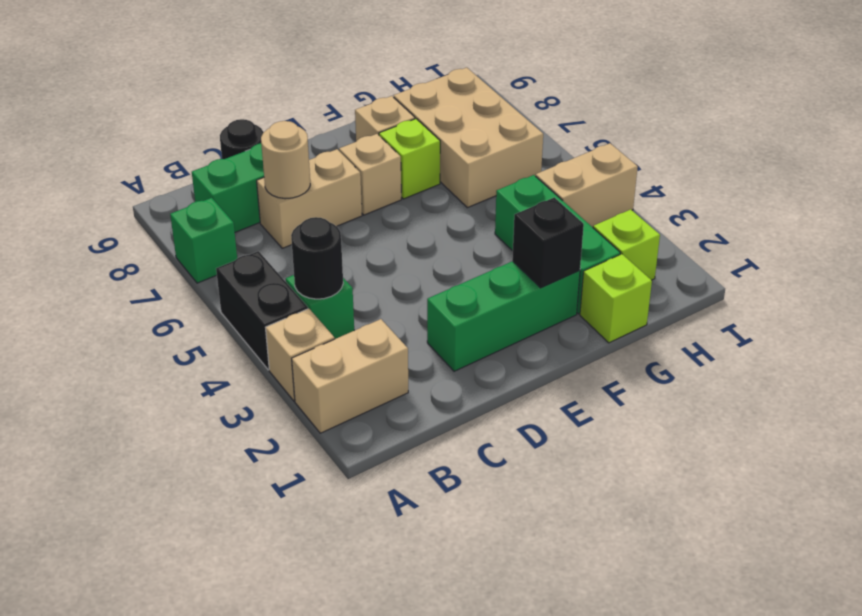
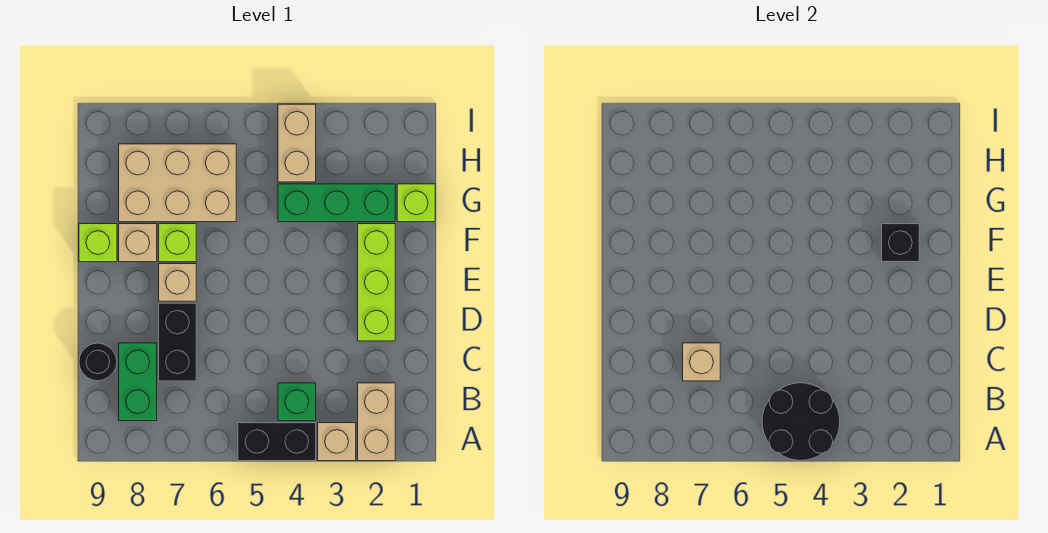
green brick A7 level 1 -> none
black round brick B4 level 2 -> black round brick A4:B5 level 2
tan brick C7:D7 level 1 -> black brick C7:D7 level 1
tan round brick C7 level 2 -> tan brick C7 level 2
green brick D2:F2 level 1 -> lime brick D2:F2 level 1
lime brick H2 level 1 -> lime brick F9 level 1

